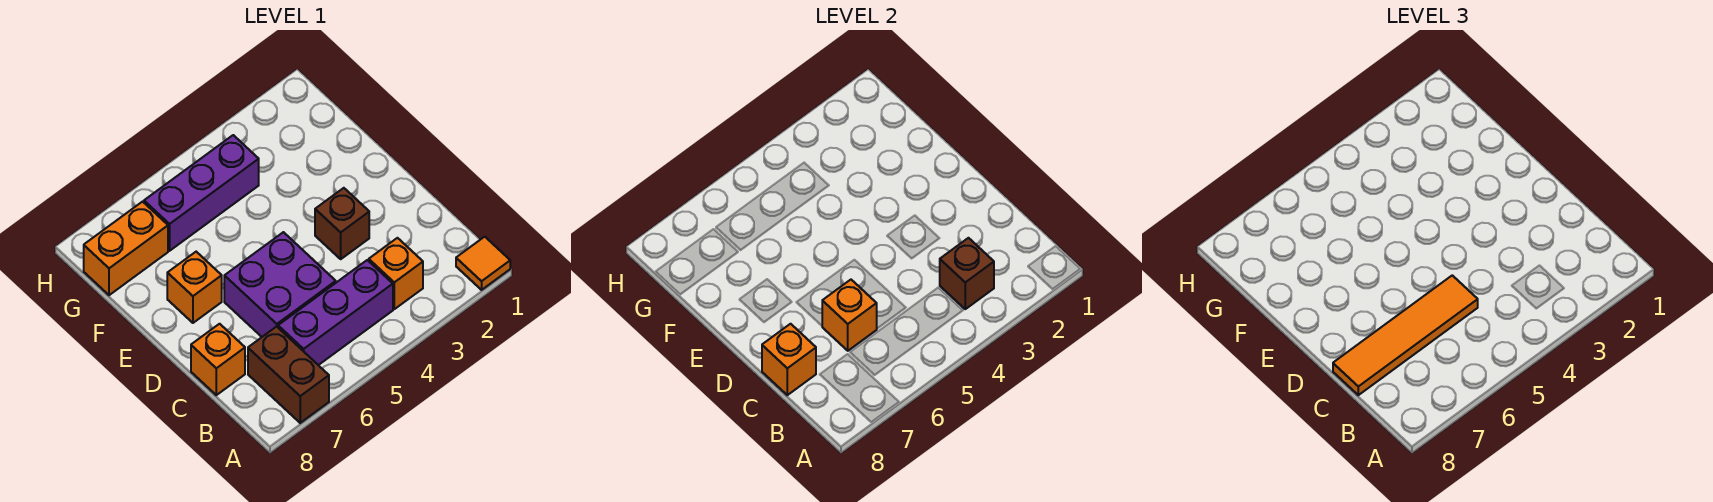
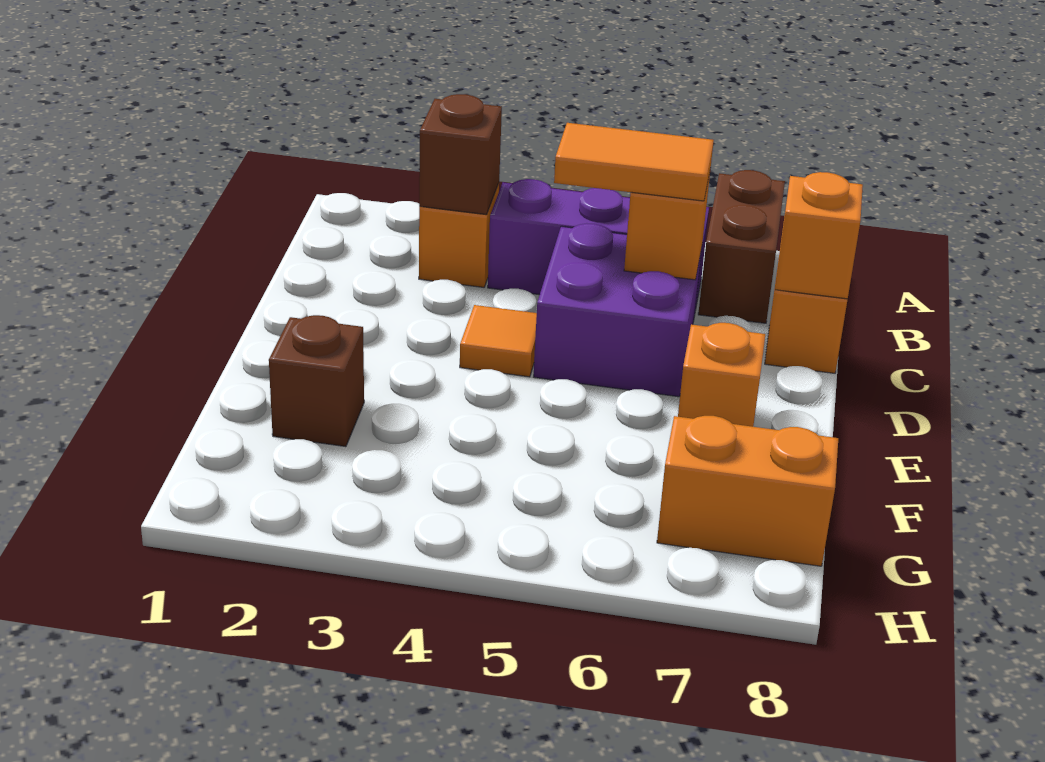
orange tile A1 level 1 -> orange tile D4 level 1
orange tile C5:C8 level 3 -> orange tile C5:C6 level 3
brown brick D3 level 1 -> brown brick F2 level 1
purple brick G4:G6 level 1 -> none

